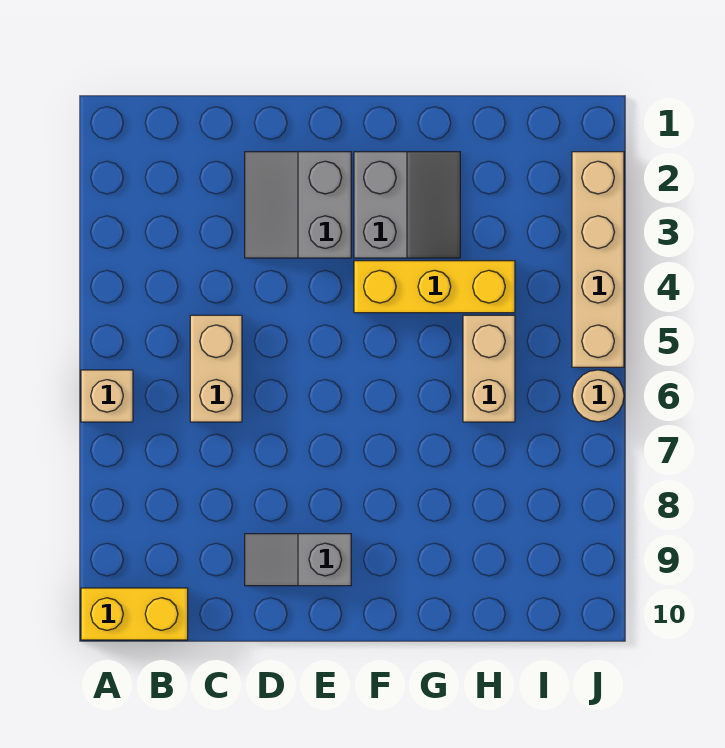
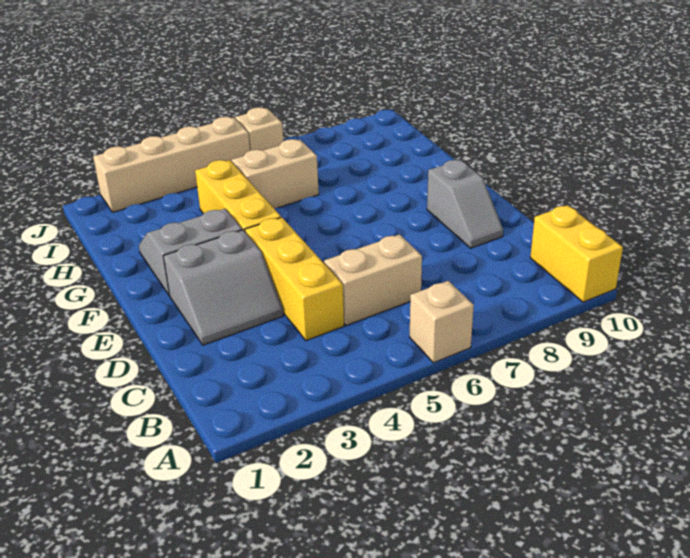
none -> yellow brick C4:E4 level 1
tan round brick J6 level 1 -> tan brick J6 level 1

